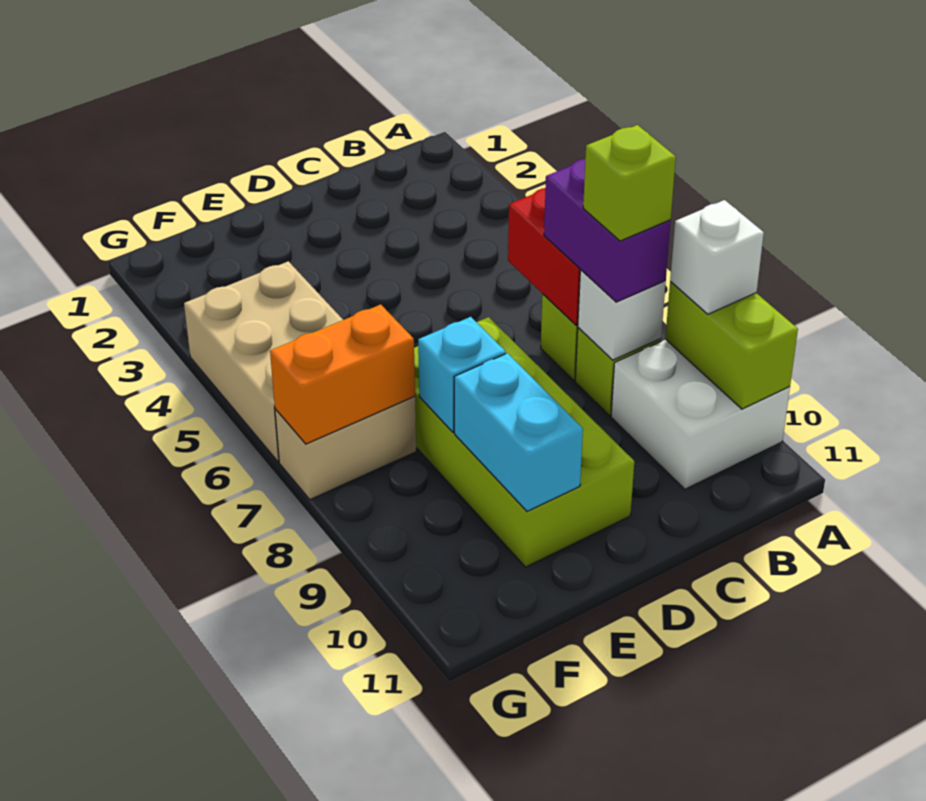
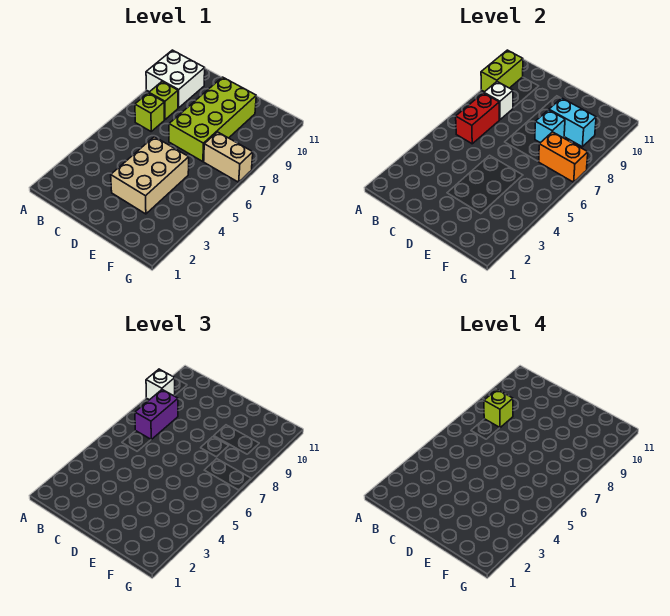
cyan brick E9:E10 level 2 -> cyan brick E9:F9 level 2
tan brick F4:G6 level 1 -> tan brick D3:E5 level 1

